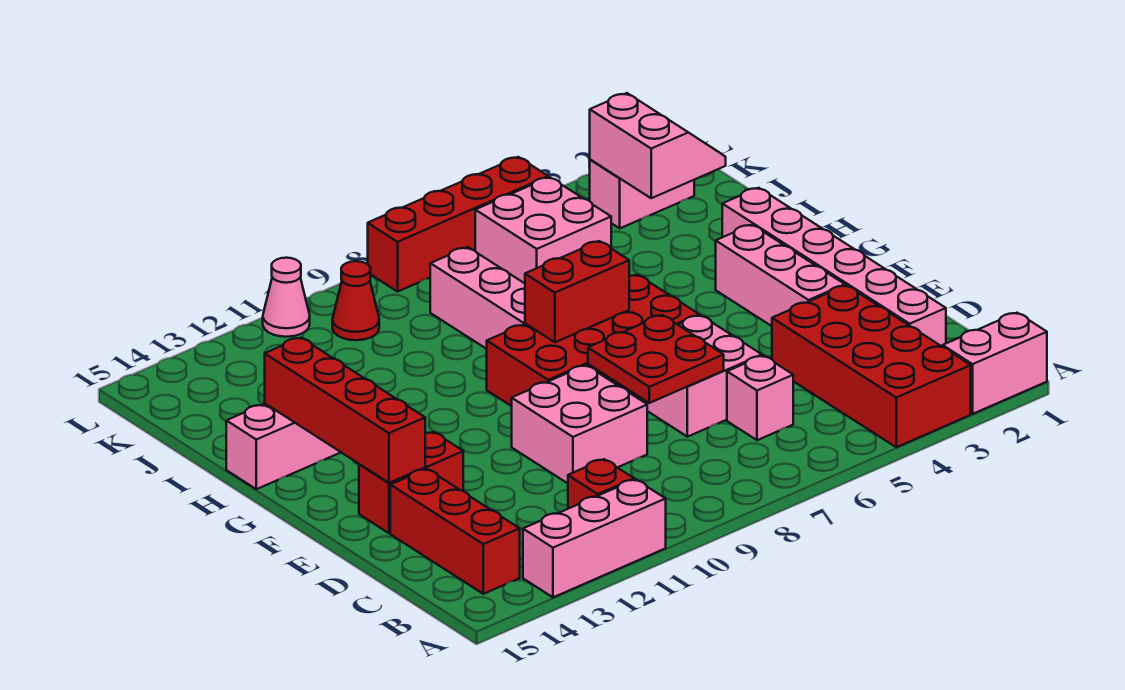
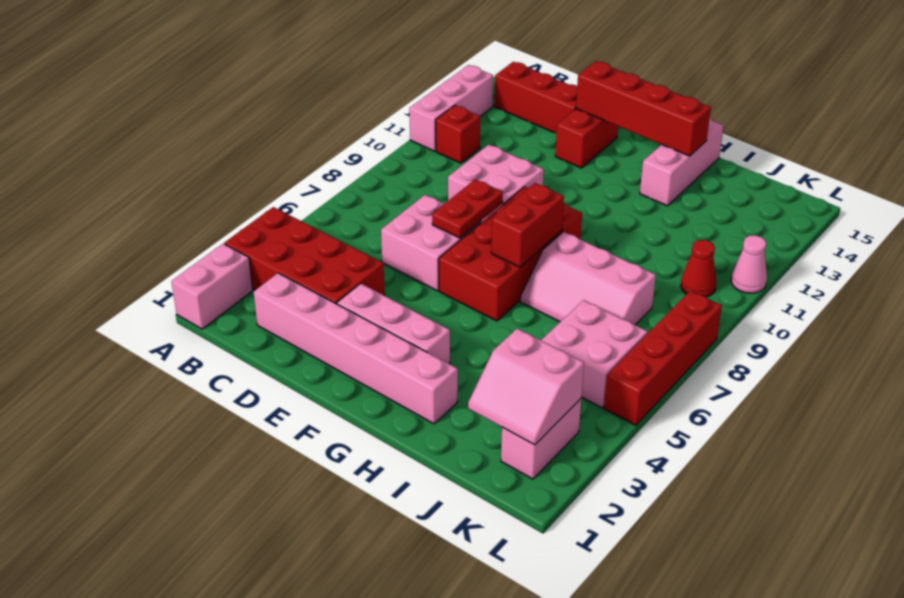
pink brick C6 level 1 -> none
red plate D7:E8 level 2 -> red plate E7:E8 level 2

